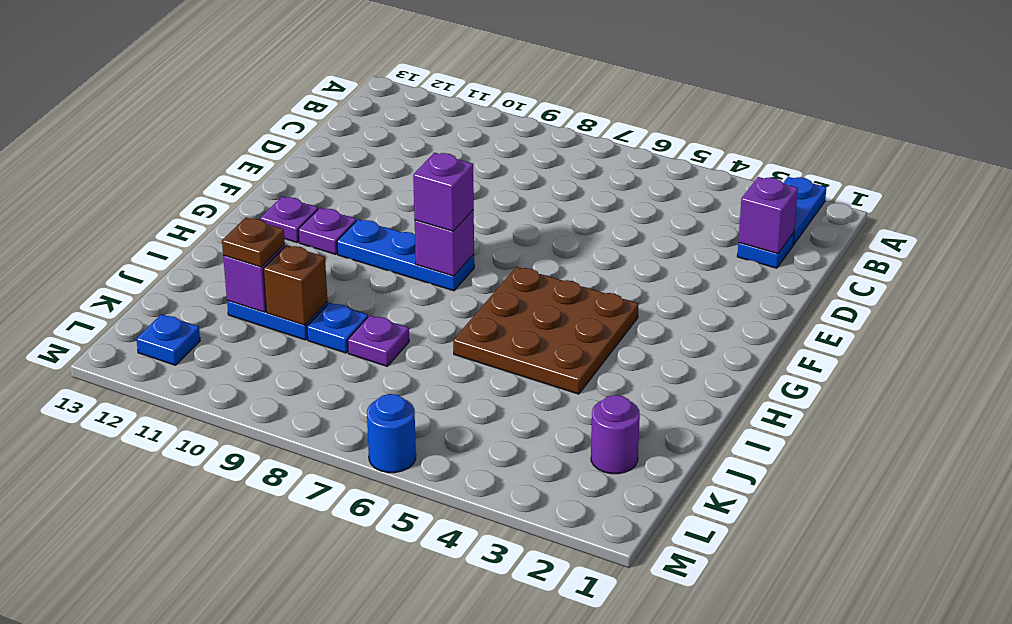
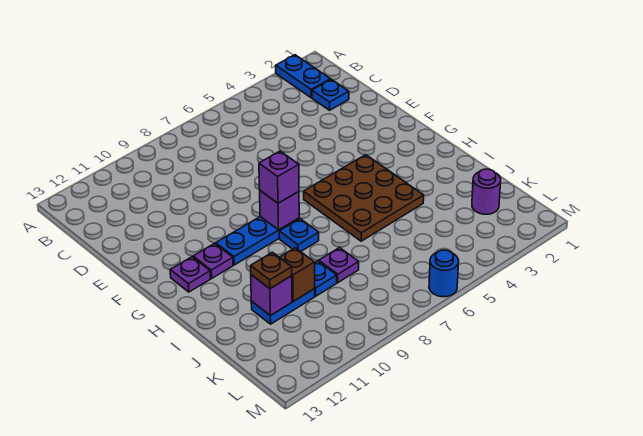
purple brick C2 level 2 -> none
blue plate L12 level 1 -> blue plate H8 level 1

